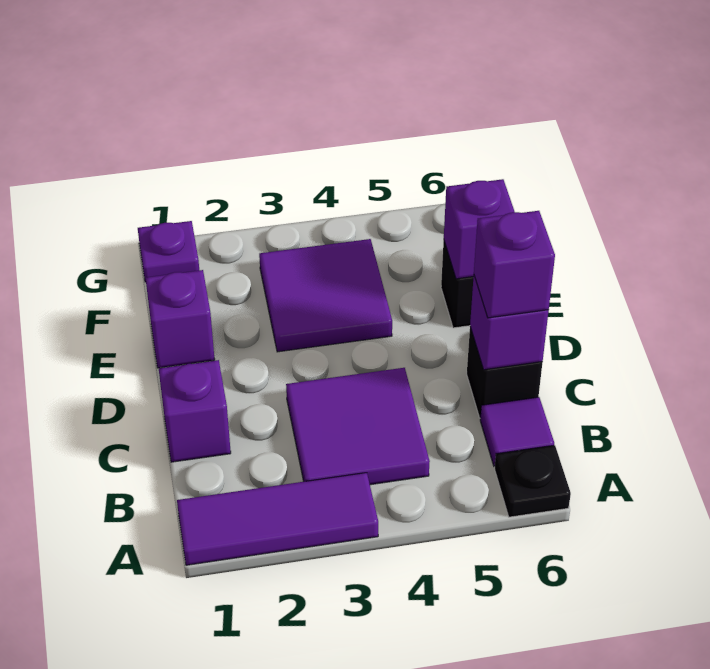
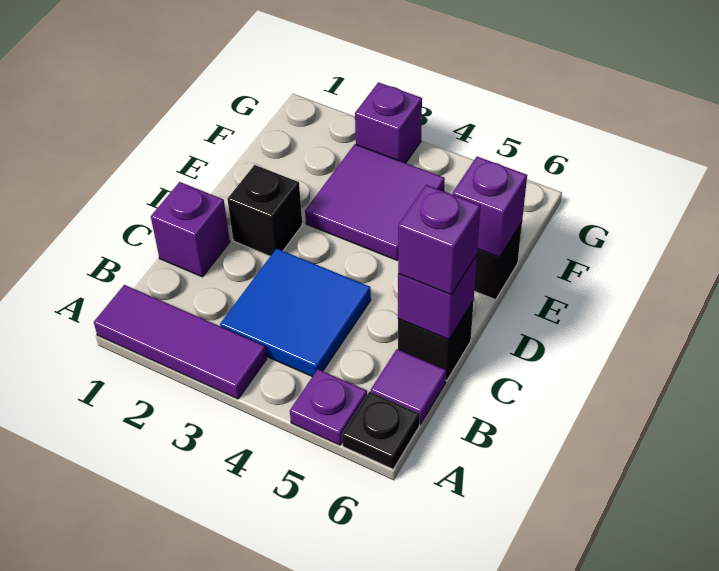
purple tile B3:C4 level 1 -> blue tile B3:C4 level 1
none -> black brick D2 level 1
purple brick E1 level 1 -> purple brick G3 level 1
purple plate G1 level 1 -> purple plate A5 level 1

